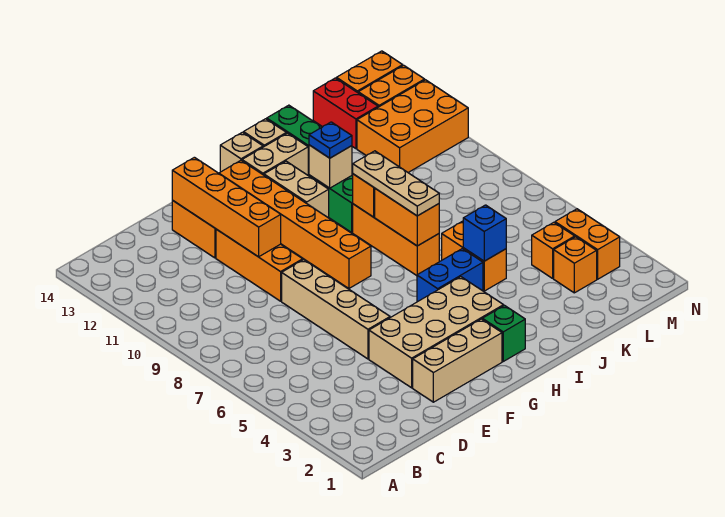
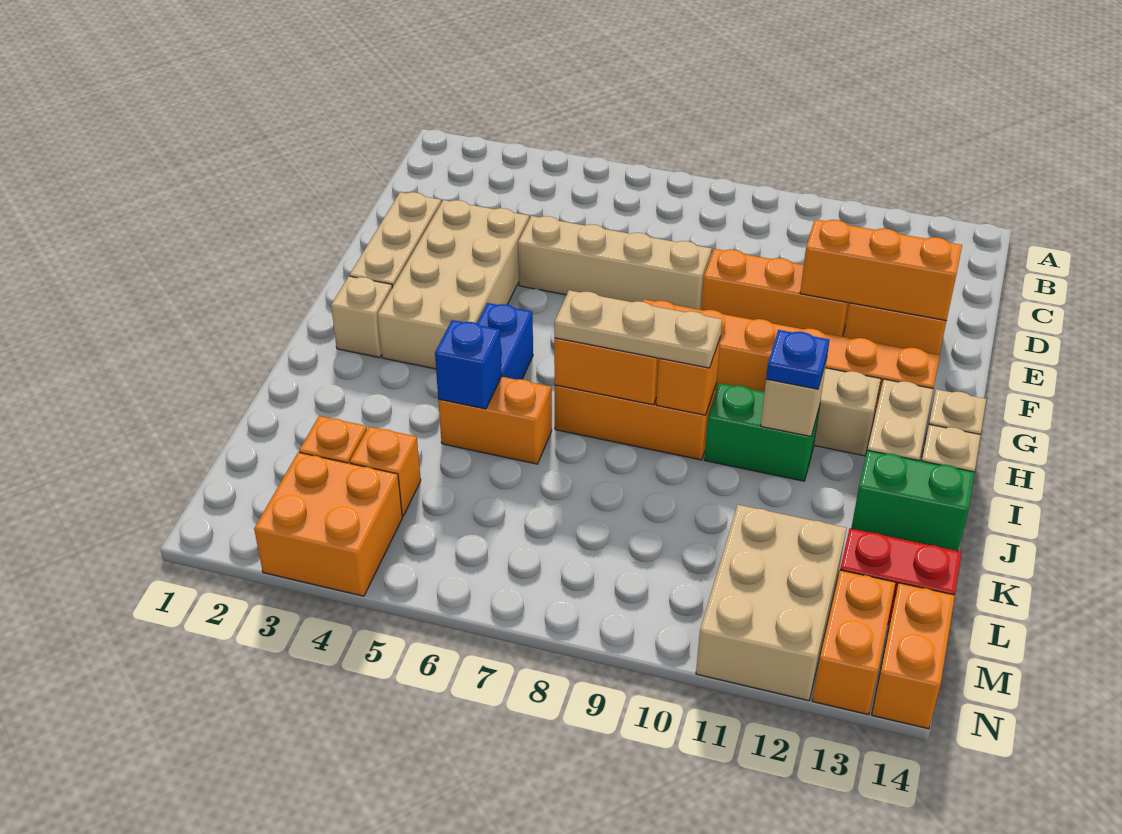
orange brick E10:E13 level 2 -> orange brick E11:E13 level 2
green brick H2 level 1 -> tan brick H2 level 1
orange brick L11:N12 level 1 -> tan brick L11:N12 level 1
orange brick M3:M4 level 1 -> orange brick M3:N4 level 1

